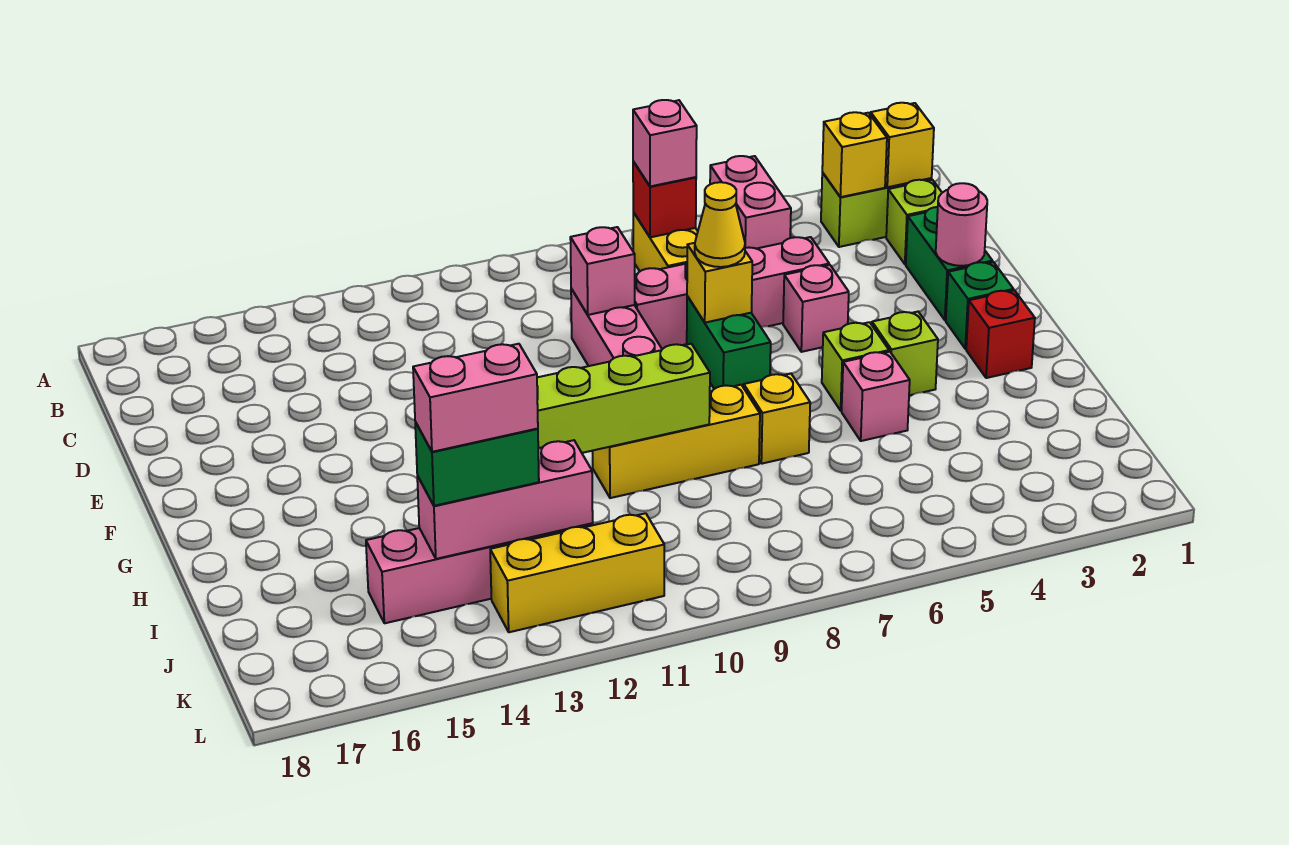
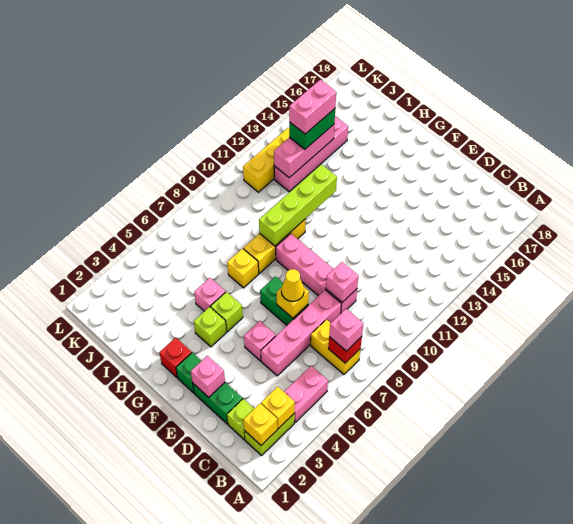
pink brick A5:B5 level 1 -> pink brick B4:B5 level 1
pink round brick E2 level 2 -> pink brick E2 level 2

